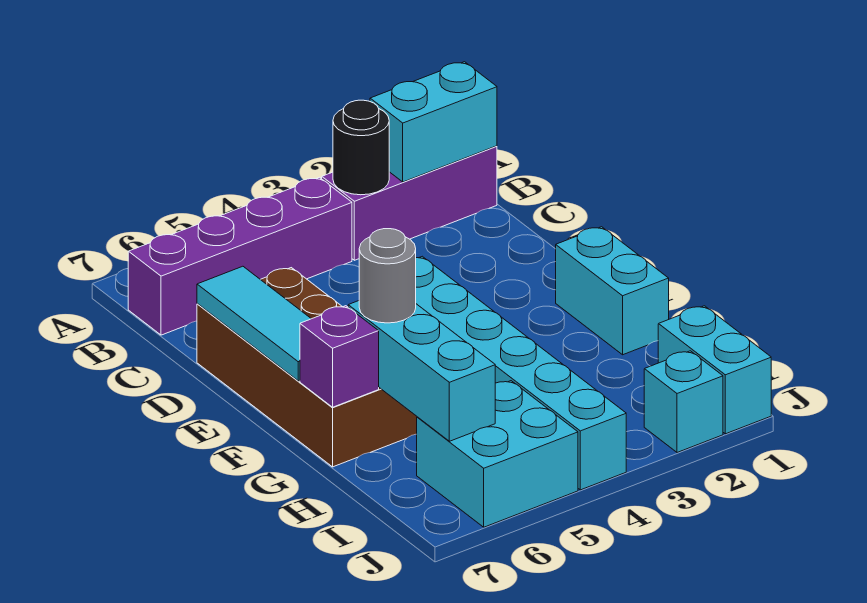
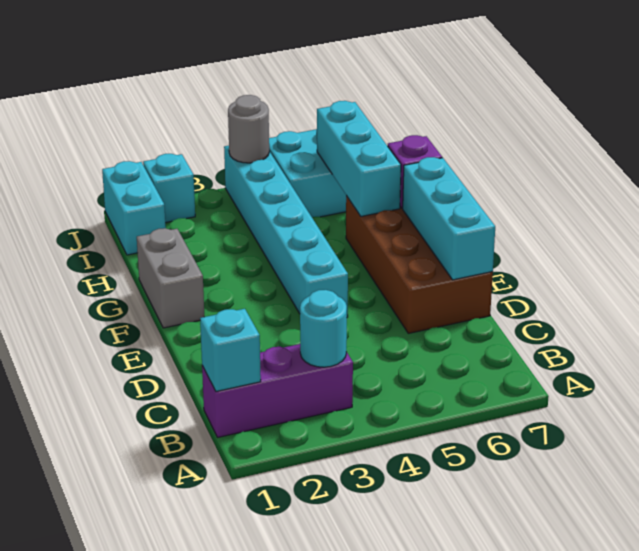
cyan brick B1:B2 level 2 -> cyan brick B1 level 2
black round brick B3 level 2 -> cyan round brick B3 level 2
purple brick B4:B7 level 1 -> none
cyan tile D7:F7 level 2 -> cyan brick D7:F7 level 2
cyan brick F1:G1 level 1 -> grey brick F1:G1 level 1
grey round brick G6 level 3 -> grey round brick J4 level 2

